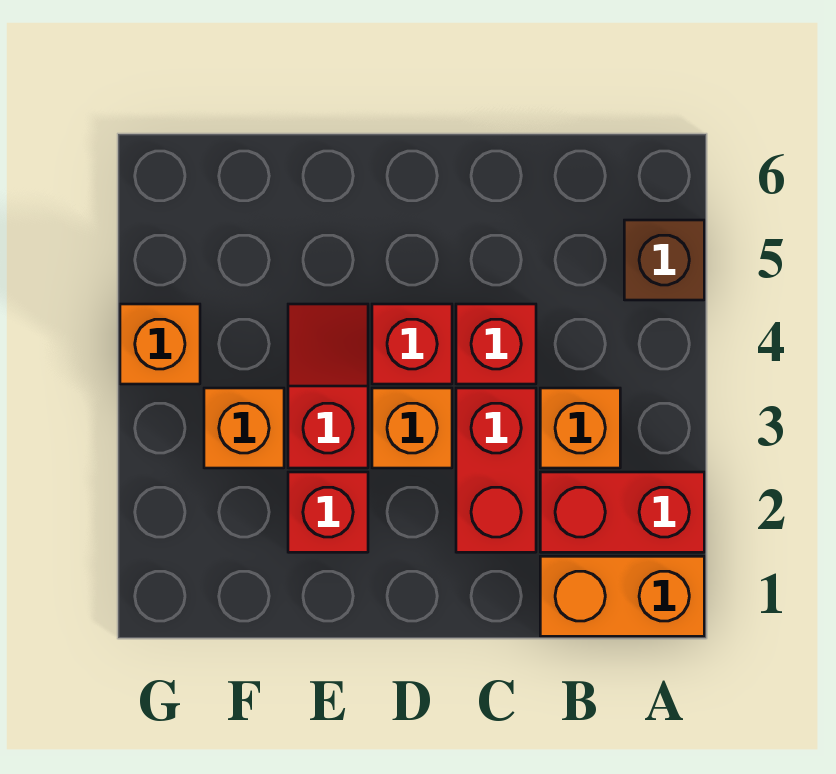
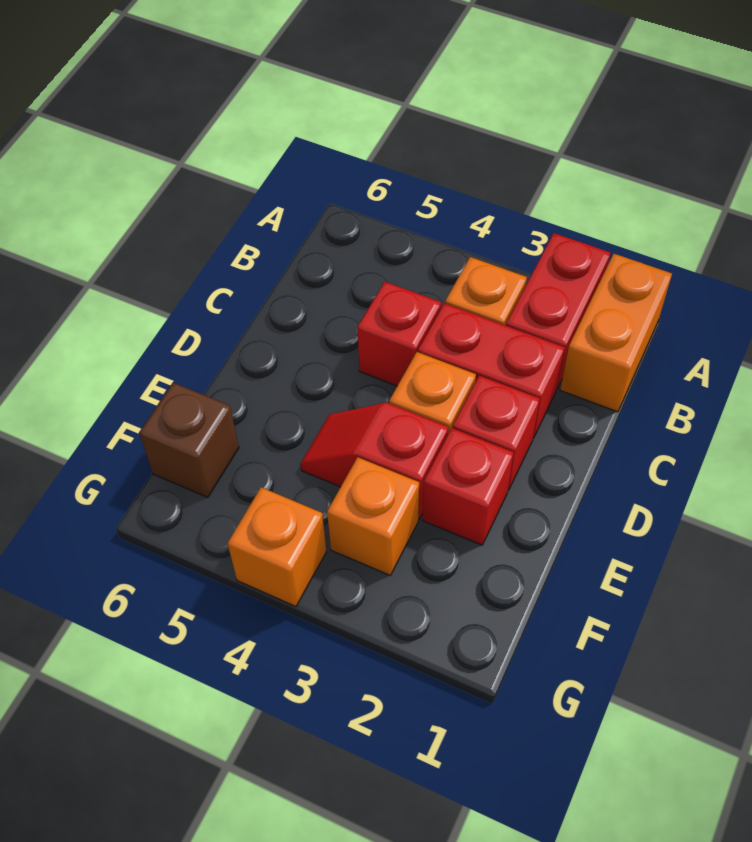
brown brick A5 level 1 -> brown brick F6 level 1
red brick D4 level 1 -> red brick D2 level 1

